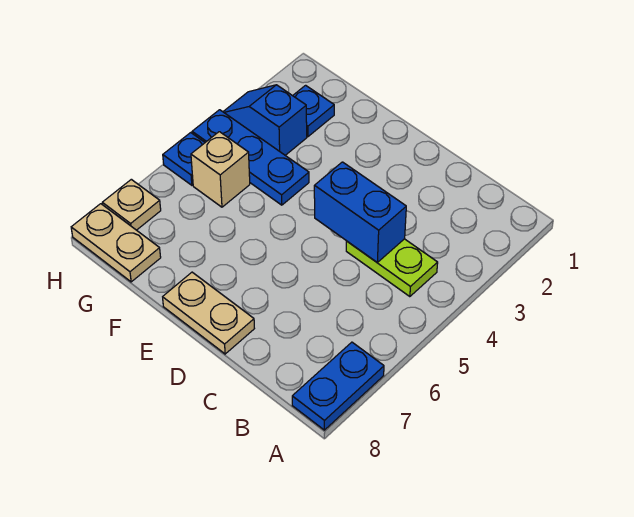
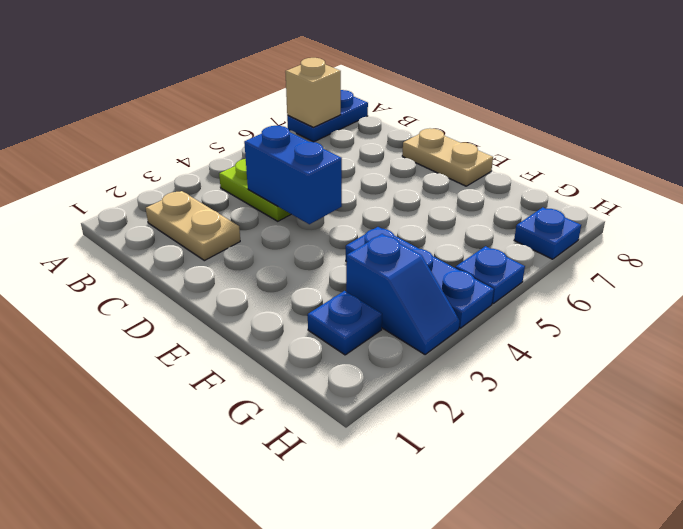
tan brick G5 level 1 -> tan brick A7 level 2
tan plate G8:H8 level 1 -> tan plate B2:C2 level 1
tan plate H7 level 1 -> blue plate H7 level 1

